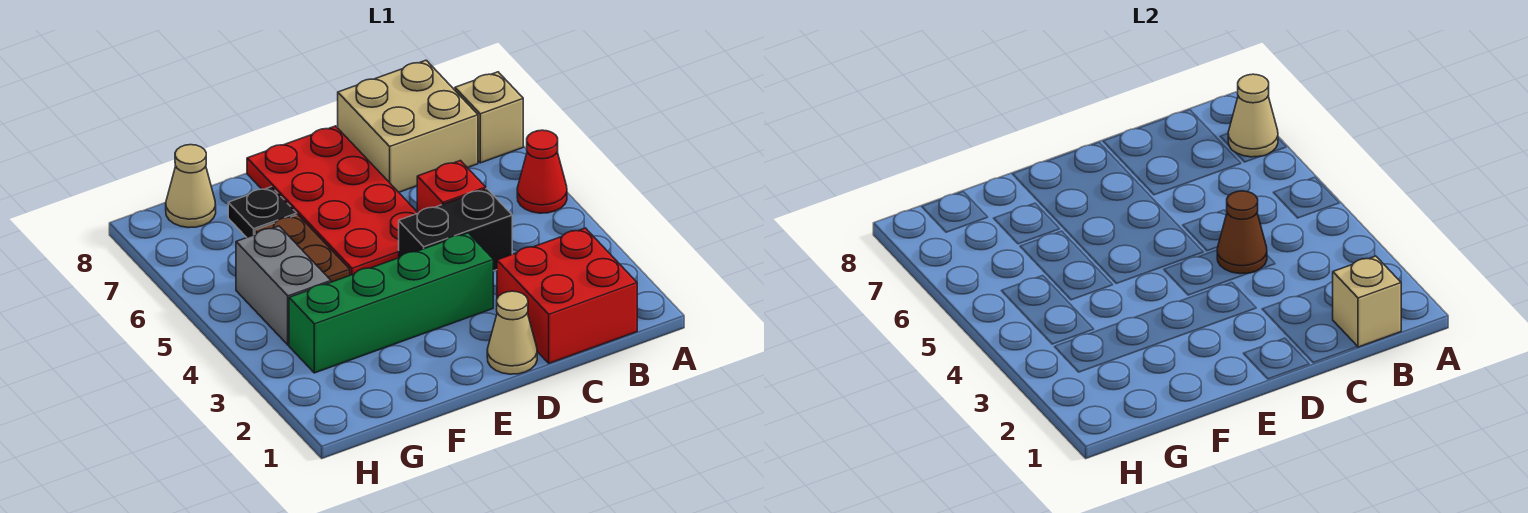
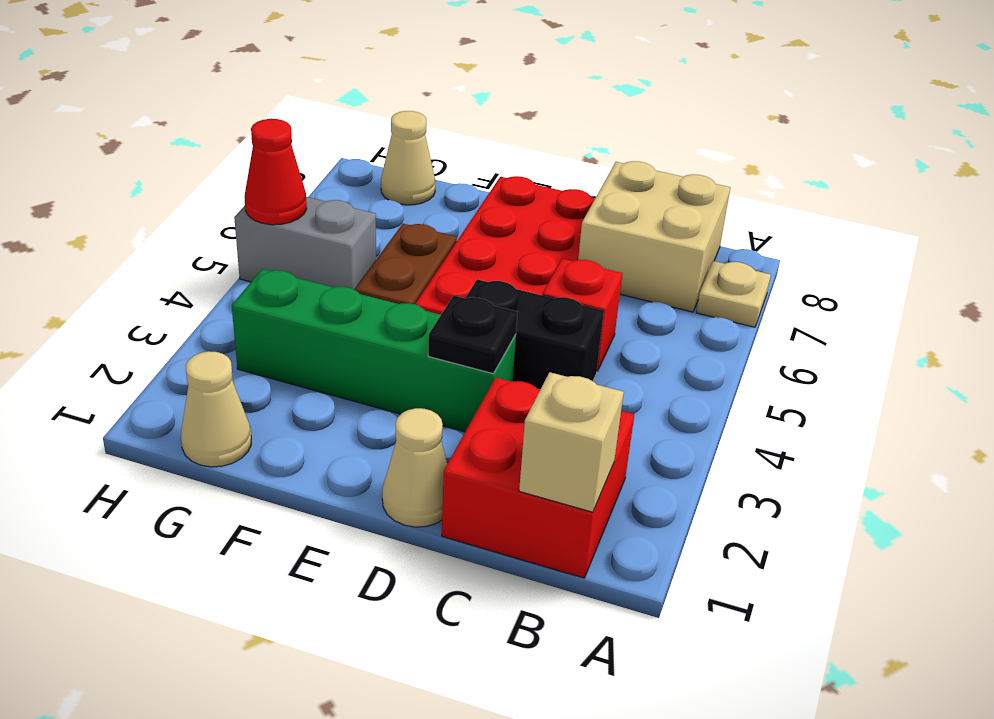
red cone A5 level 1 -> red cone H5 level 2
tan brick A7 level 1 -> tan plate A7 level 1
tan cone A7 level 2 -> tan cone G1 level 1
brown cone C4 level 2 -> none
black plate F7 level 1 -> black plate D3 level 2
grey brick G4:G5 level 1 -> grey brick G5:H5 level 1

